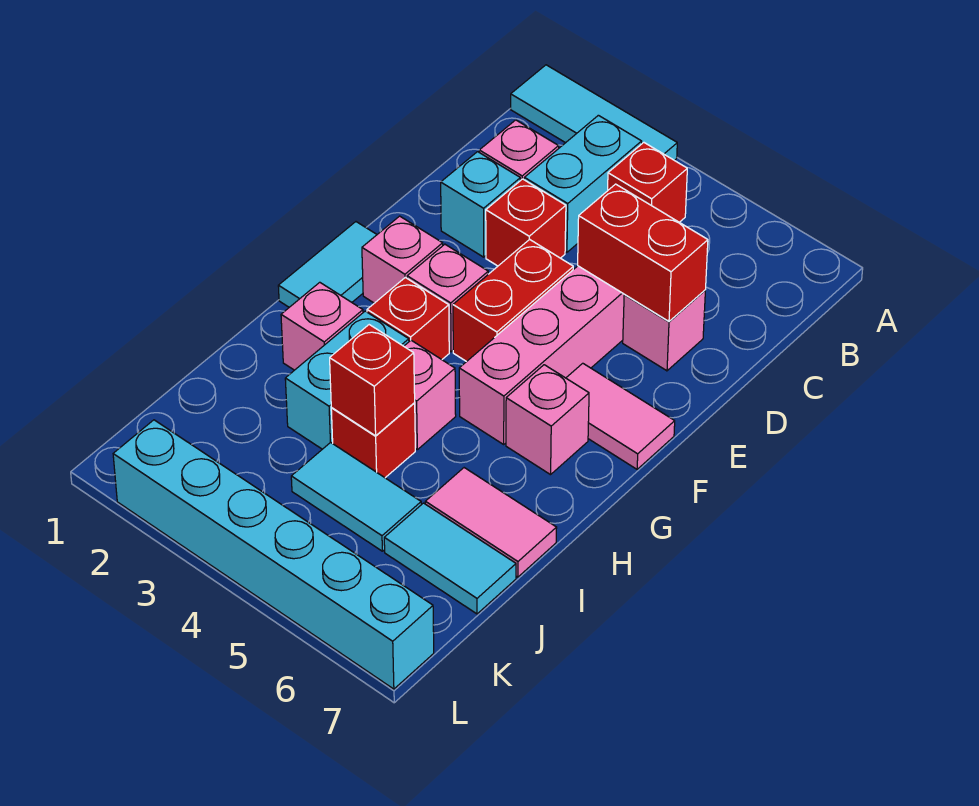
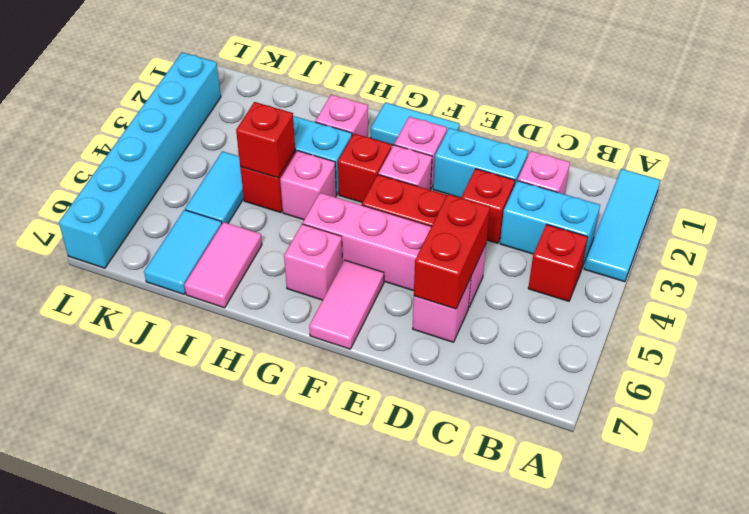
cyan brick D2 level 1 -> cyan brick D2:E2 level 1

